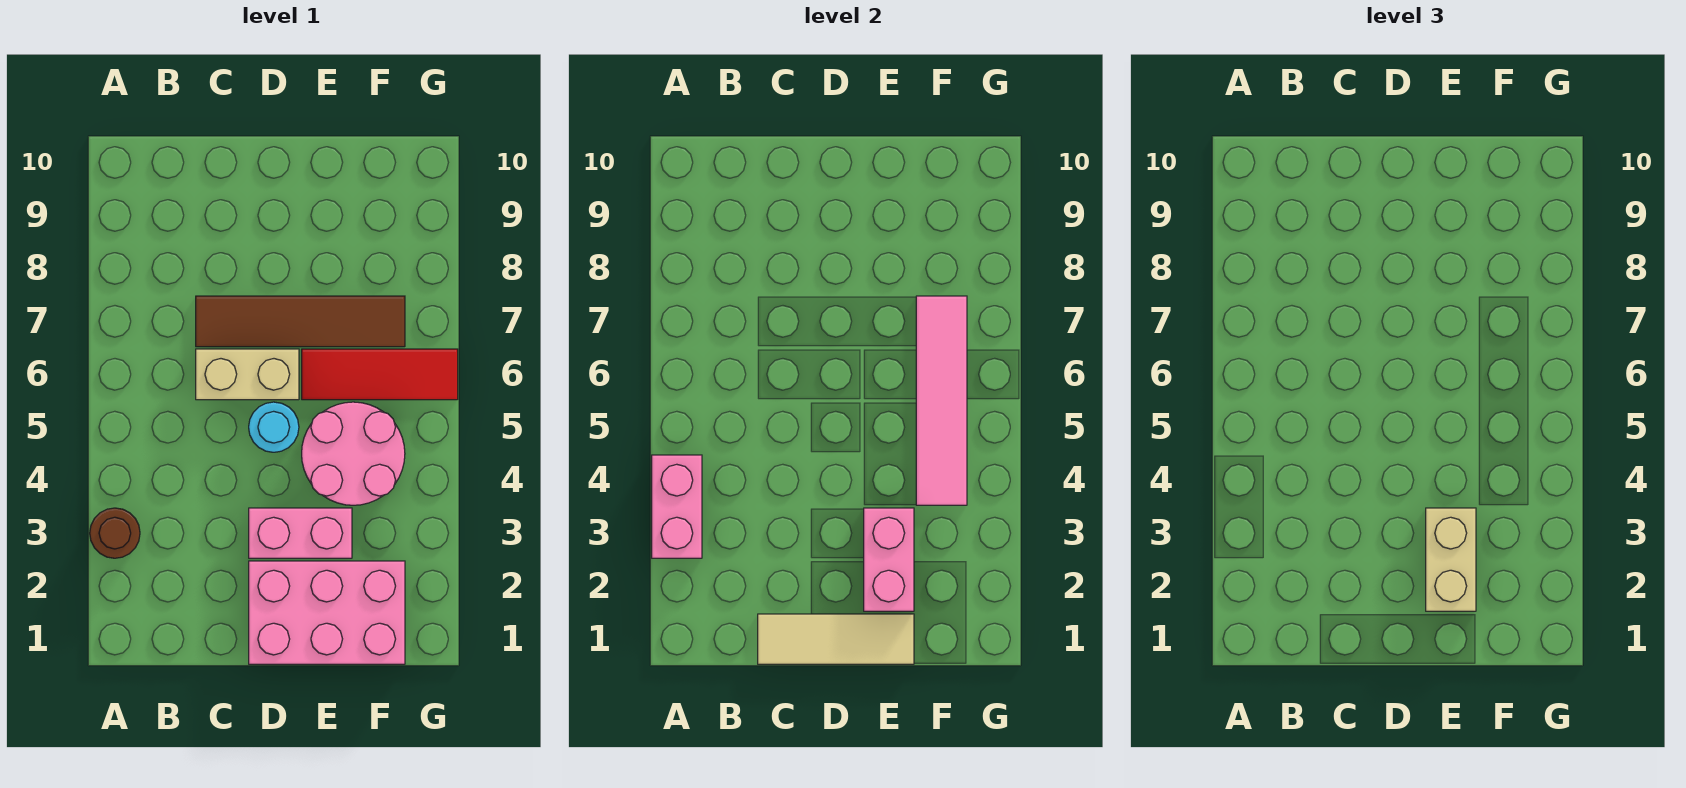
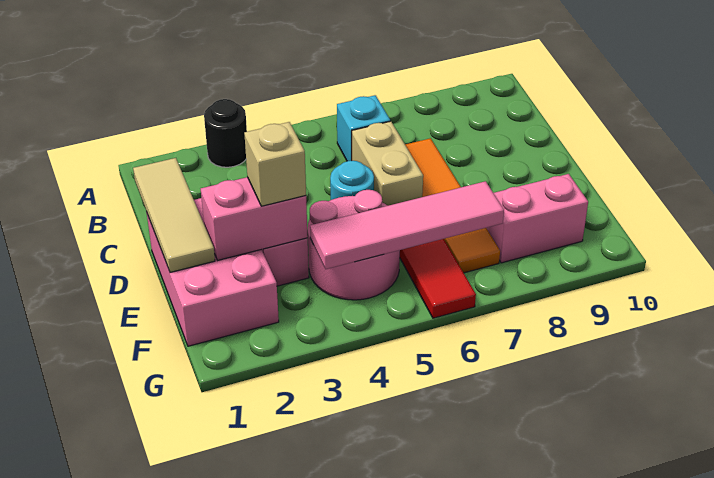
brown round brick A3 level 1 -> black round brick A3 level 1
pink brick A3:A4 level 2 -> pink brick F8:F9 level 1
none -> cyan brick B6 level 1
brown tile C7:F7 level 1 -> orange tile C7:F7 level 1
tan brick E2:E3 level 3 -> tan brick E3 level 3

